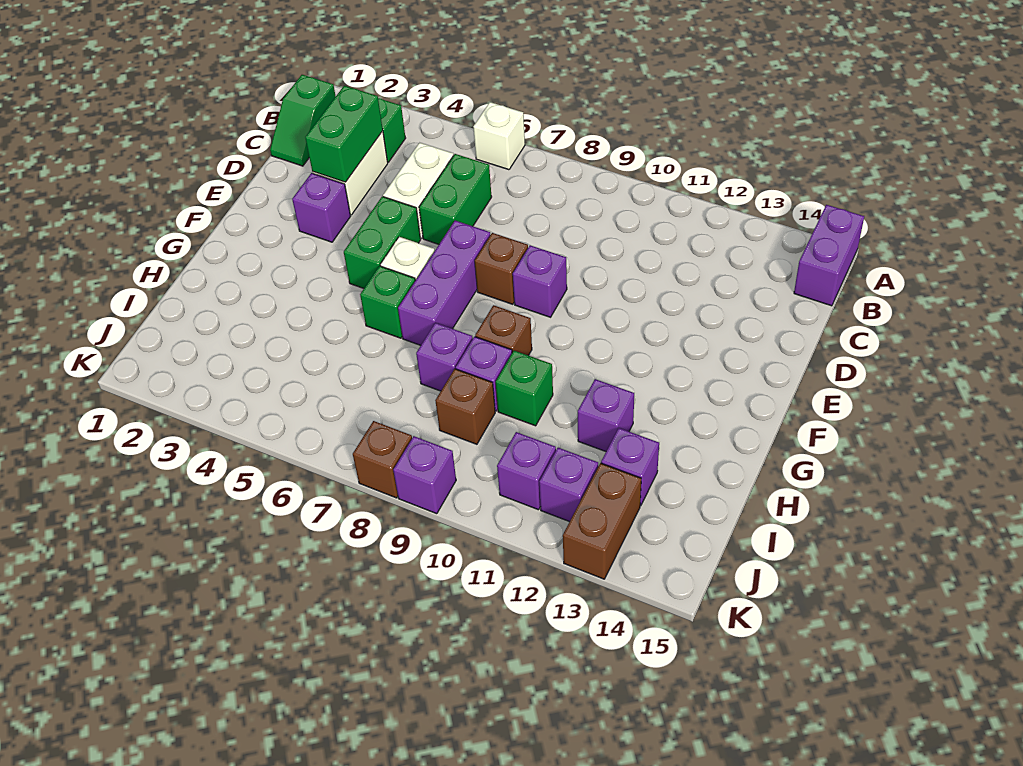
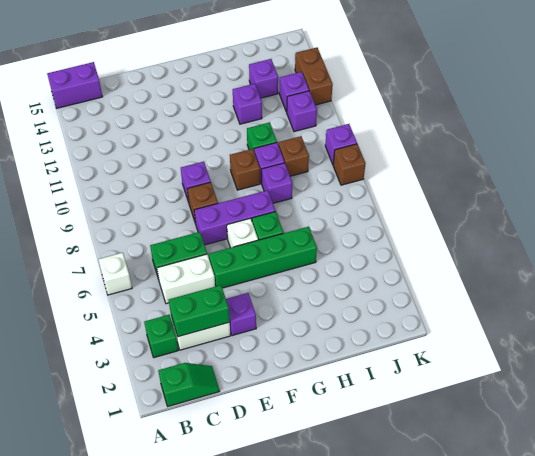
green brick E5:F5 level 1 -> green brick E5:H5 level 1
brown brick J13:K13 level 1 -> brown brick K12:K13 level 1

